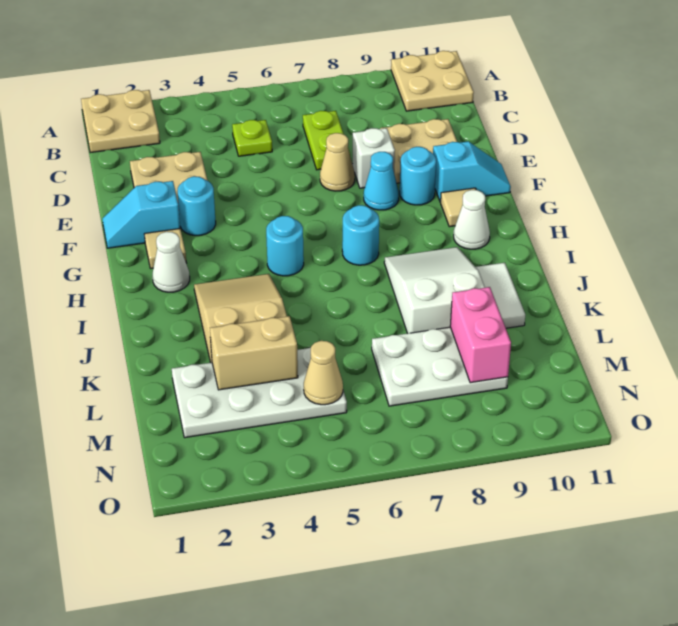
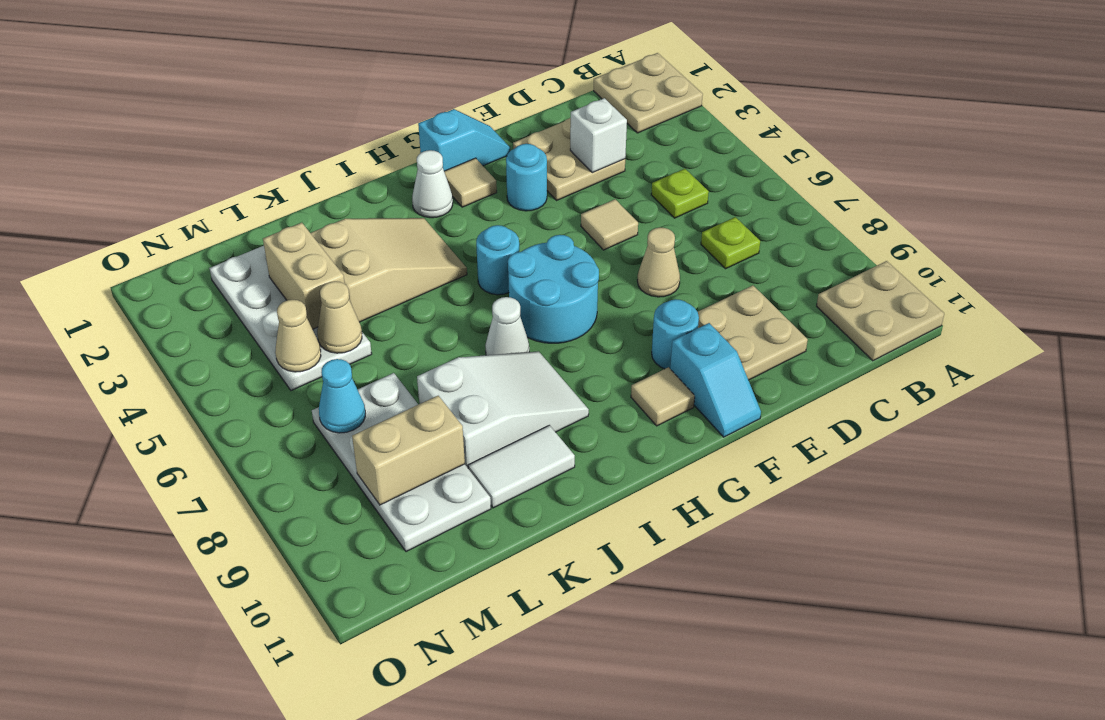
lime plate C7:D7 level 1 -> lime plate C7 level 1
none -> tan tile E5 level 1
white brick E8 level 1 -> white brick D3 level 2
cyan slope F1:F2 level 1 top 2 -> cyan slope F1:G1 level 1 top G
cyan cone F8 level 1 -> cyan cone M7 level 2
cyan round brick H7 level 1 -> cyan round brick G6:H7 level 1
white cone H10 level 1 -> white cone I7 level 1
none -> tan cone L5 level 2
white plate L7:M9 level 1 -> white plate L7:M10 level 1
pink brick L9:M9 level 2 -> tan brick L9:M9 level 2

